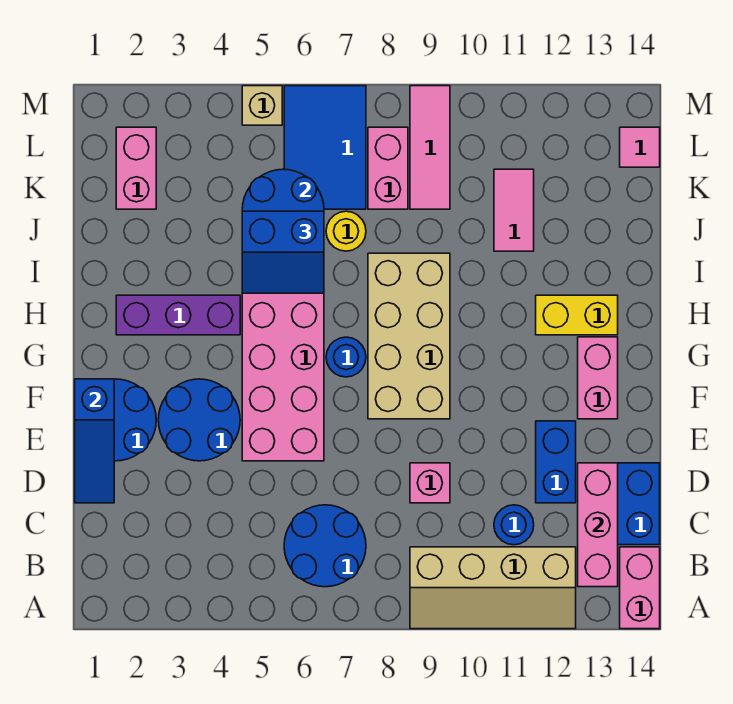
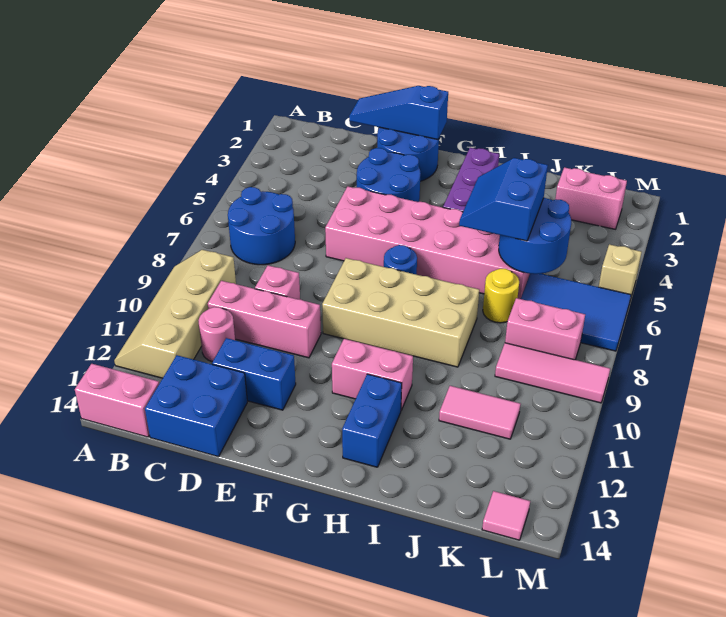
pink brick B13:D13 level 2 -> pink brick C10:E10 level 1
blue round brick C11 level 1 -> pink round brick C11 level 1
pink brick F13:G13 level 1 -> pink brick G11:H11 level 1
yellow brick H12:H13 level 1 -> blue brick H12:H13 level 1

